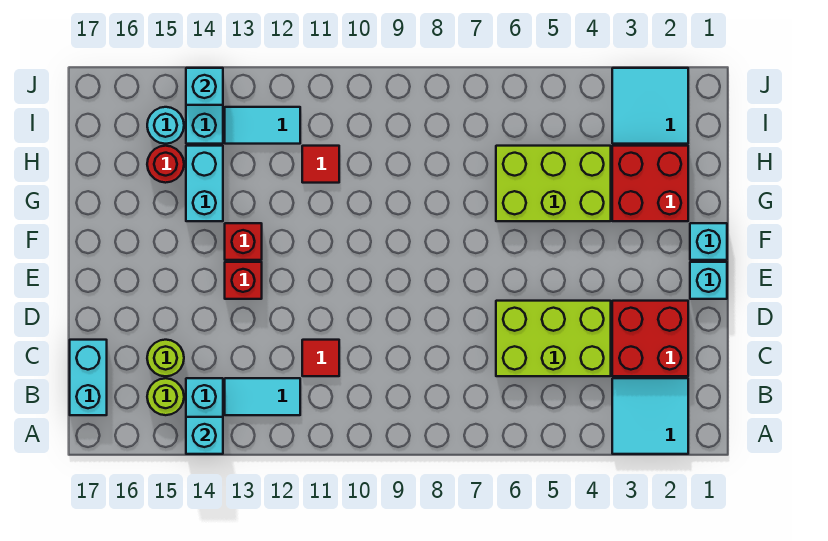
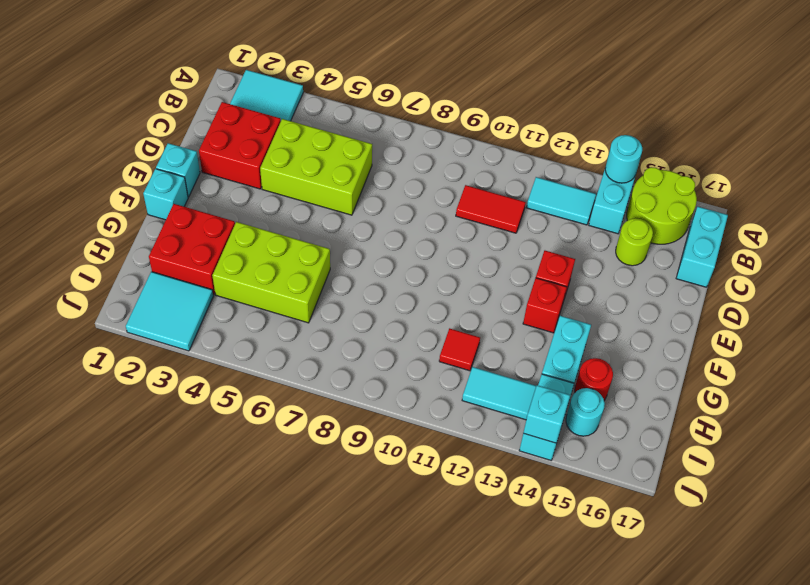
cyan brick A14 level 2 -> cyan round brick A14 level 2
lime round brick B15 level 1 -> lime round brick A15:B16 level 1
red tile C11 level 1 -> red tile C10:C11 level 1

